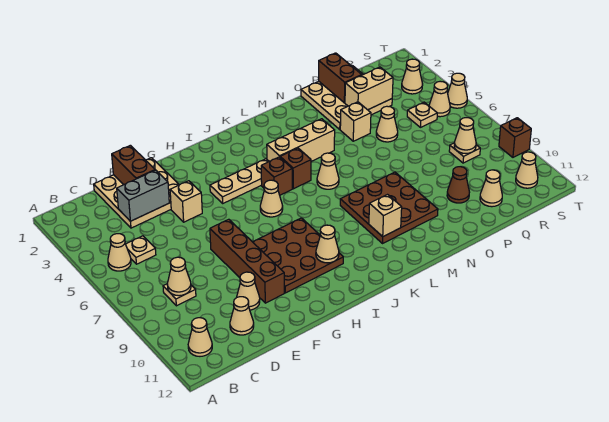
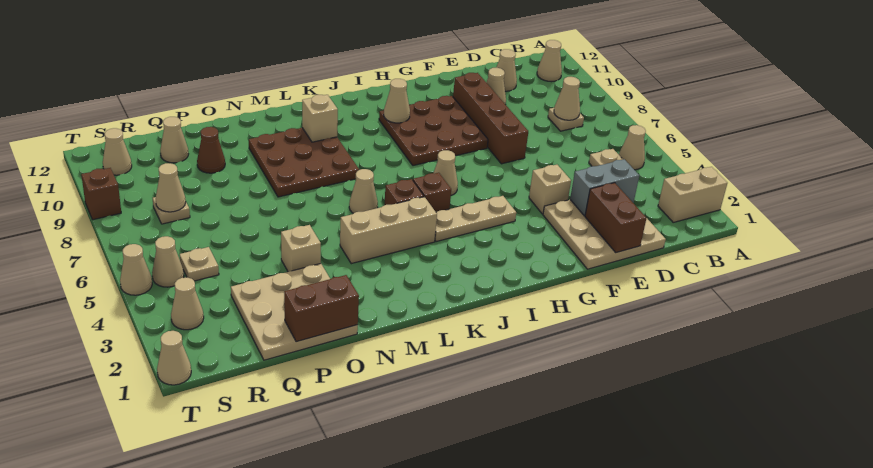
brown brick P1:P2 level 2 -> brown brick O1:P1 level 2
tan brick P3:Q3 level 2 -> tan brick A2:B2 level 1
tan cone P5 level 1 -> tan cone T1 level 1

